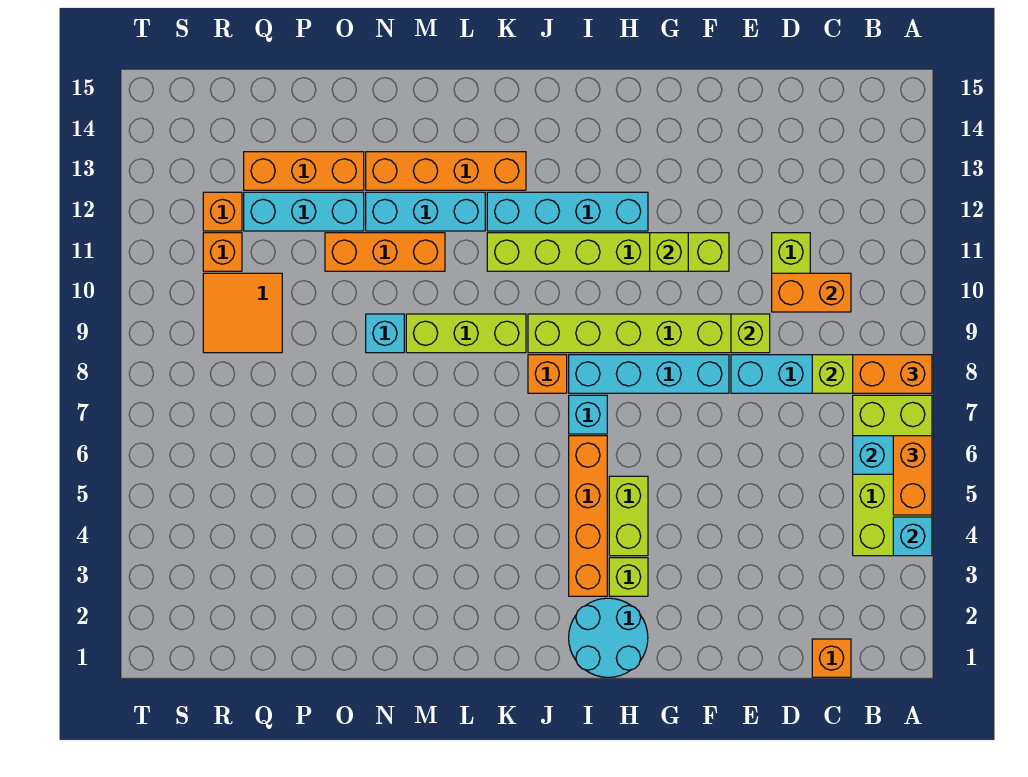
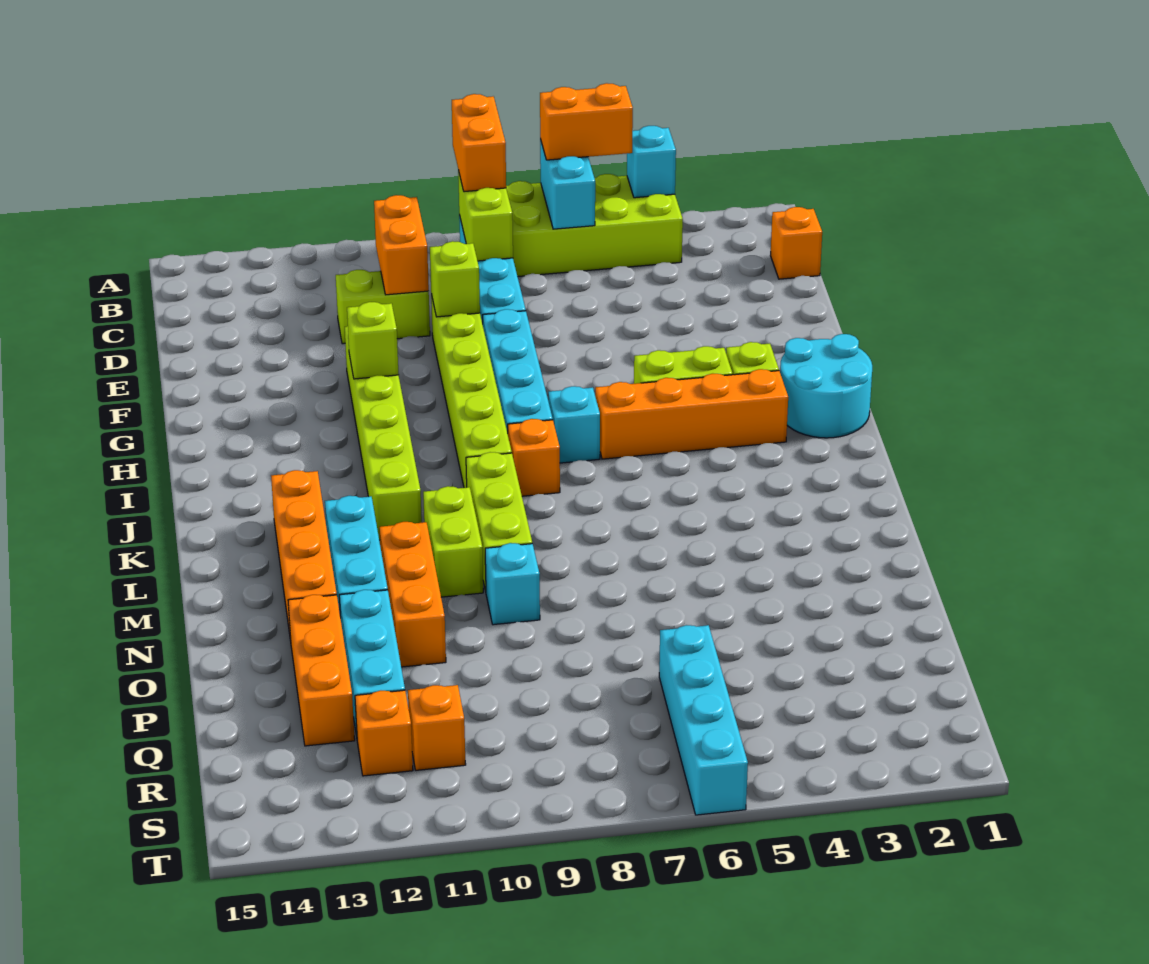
cyan brick H12:K12 level 1 -> cyan brick Q6:T6 level 1
none -> lime brick L10:M10 level 1
orange tile Q9:R10 level 1 -> none

